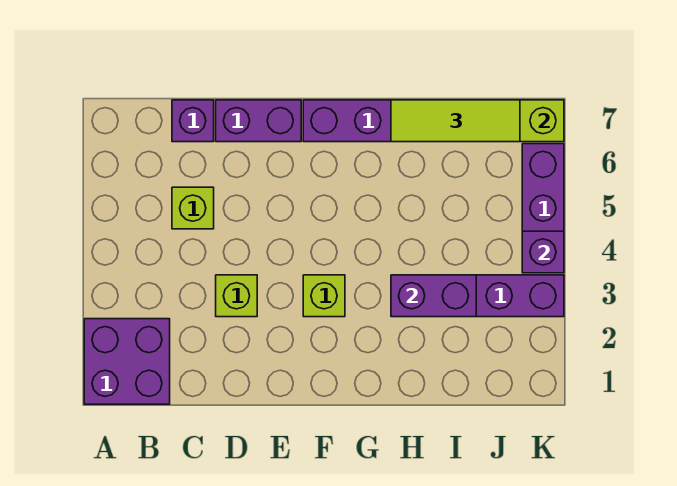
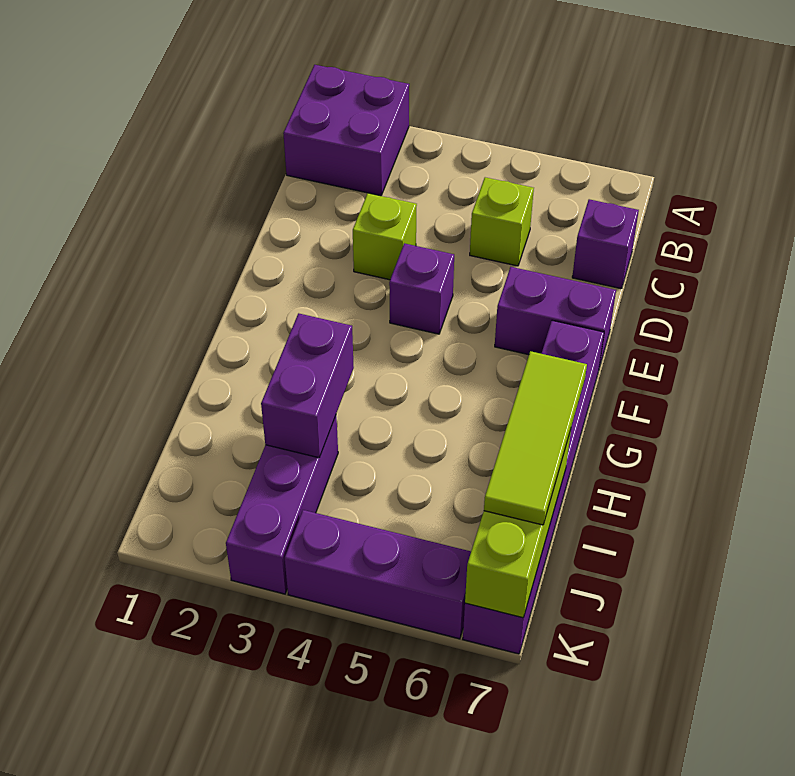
purple brick D7:E7 level 1 -> purple brick E6:E7 level 1
lime brick F3 level 1 -> none
purple brick K4 level 2 -> purple brick E4 level 1

